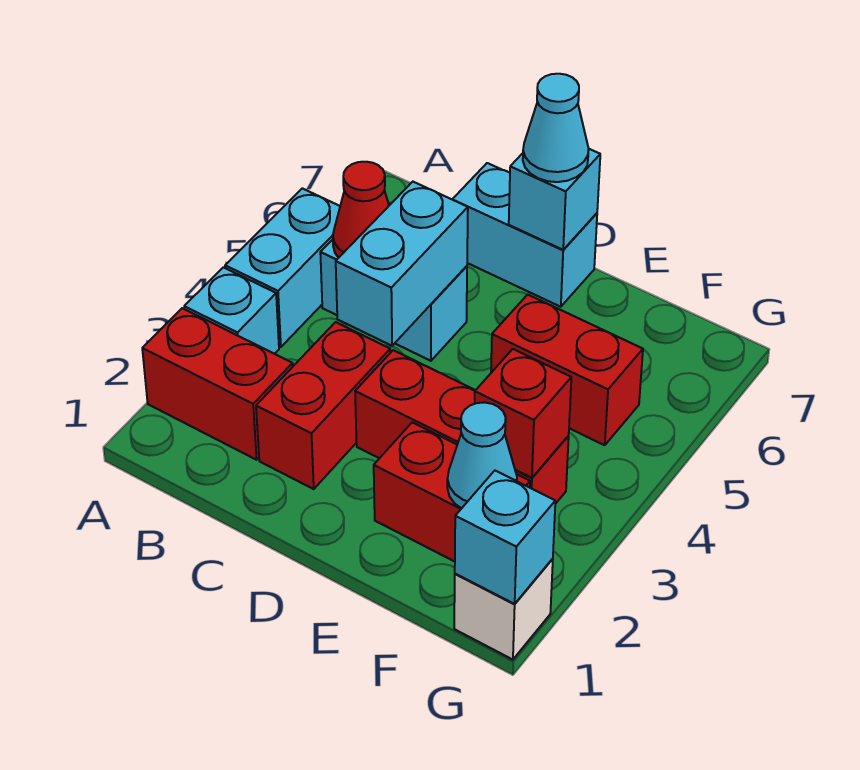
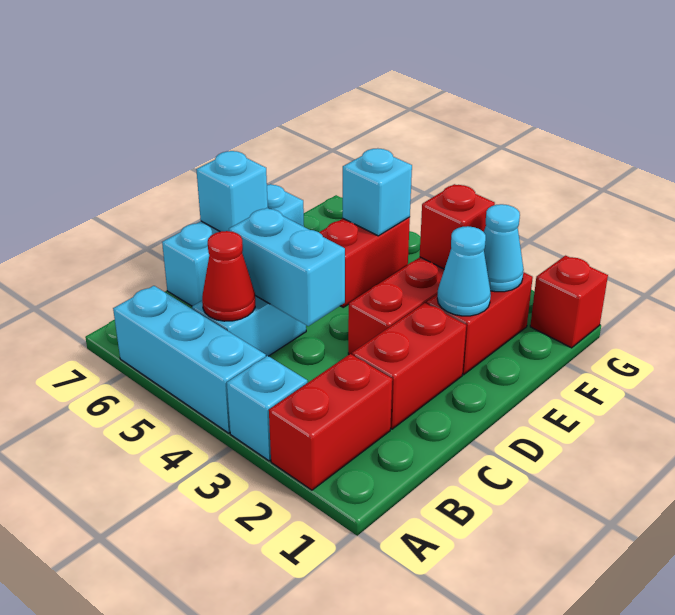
cyan brick A4:A5 level 1 -> cyan brick A4:A6 level 1
red brick C2:C3 level 1 -> red brick C2:D2 level 1
cyan brick C7:D7 level 1 -> cyan brick C7:E7 level 1
cyan cone D7 level 3 -> cyan cone E2 level 2
white brick G1 level 1 -> red brick G1 level 1
cyan brick G1 level 2 -> cyan brick F5 level 2

